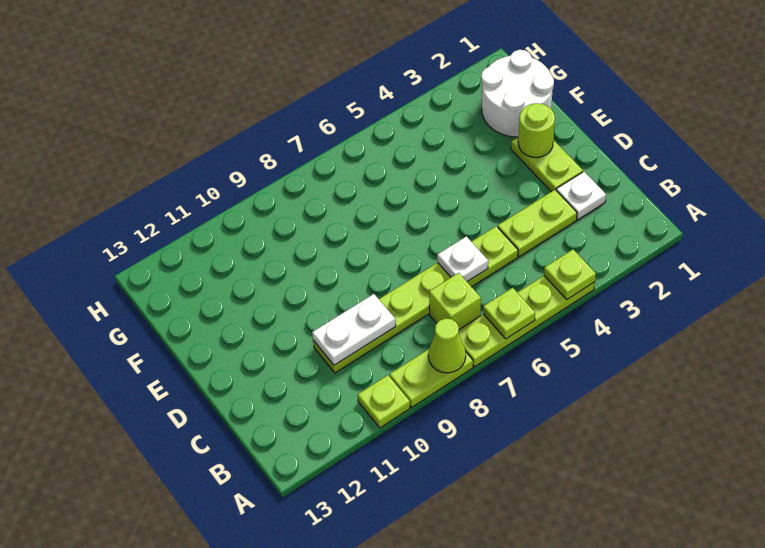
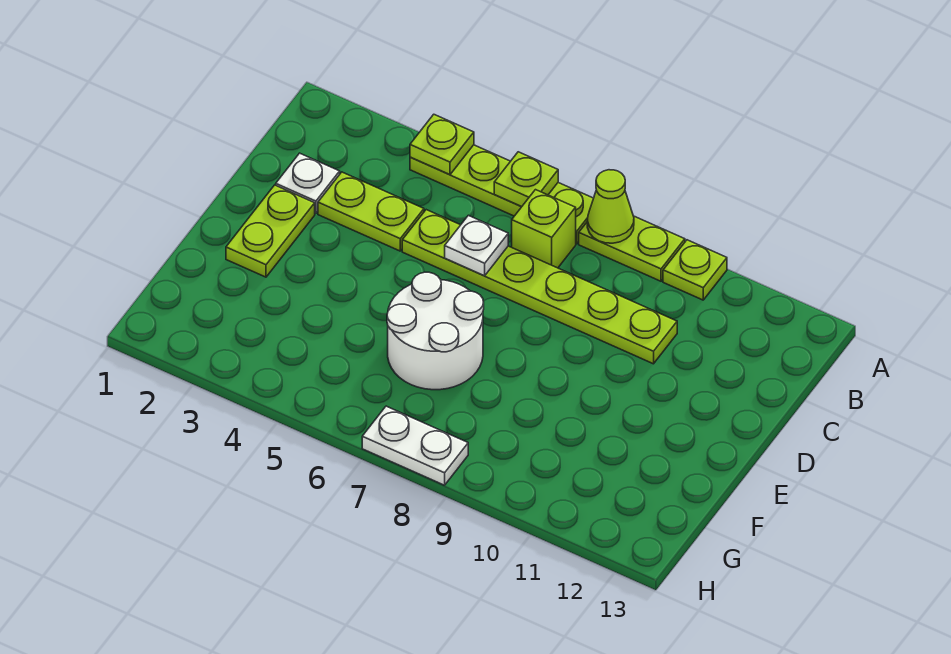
white plate C9:C10 level 2 -> white plate H7:H8 level 1
lime round brick E2 level 2 -> none
white round brick F1:G2 level 1 -> white round brick E6:F7 level 1

